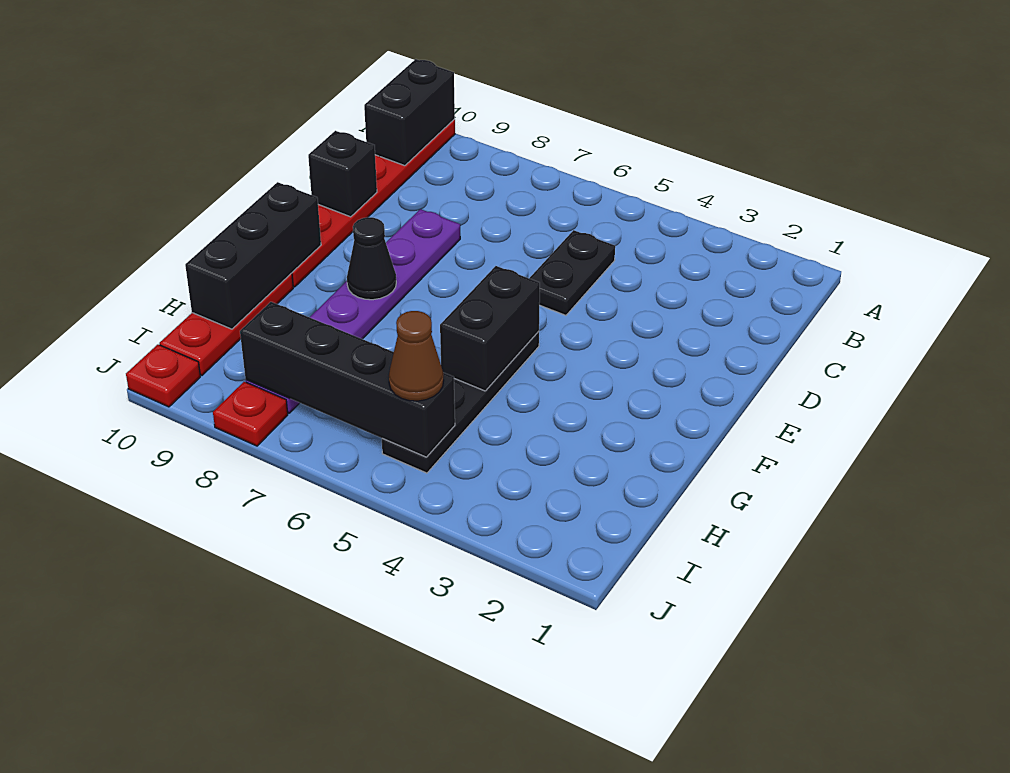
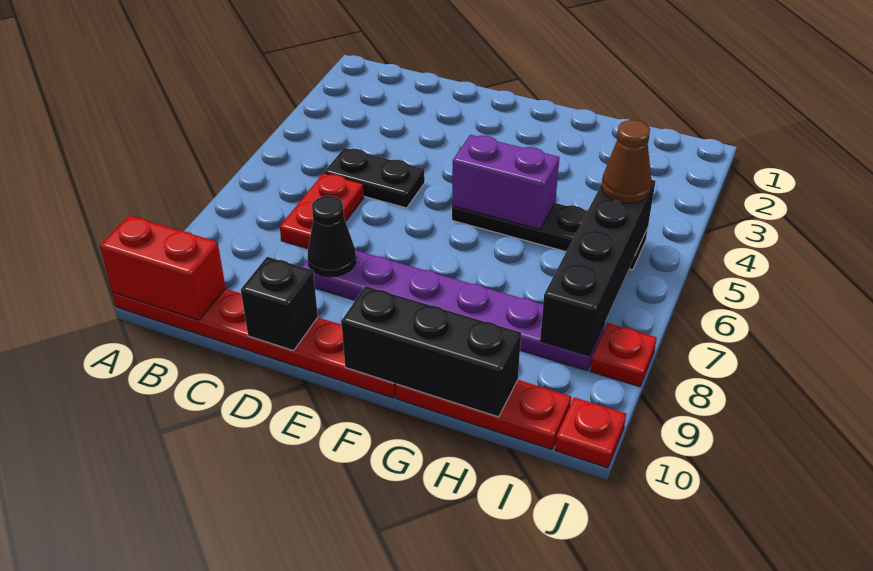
black brick A10:B10 level 2 -> red brick A10:B10 level 2
none -> red plate C6:C7 level 1
black brick F5:G5 level 2 -> purple brick F5:G5 level 2
black cone F8 level 2 -> black cone D8 level 2

